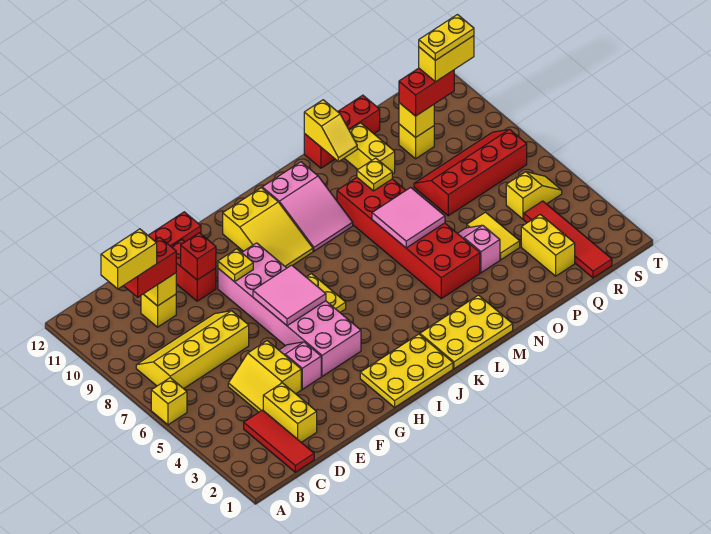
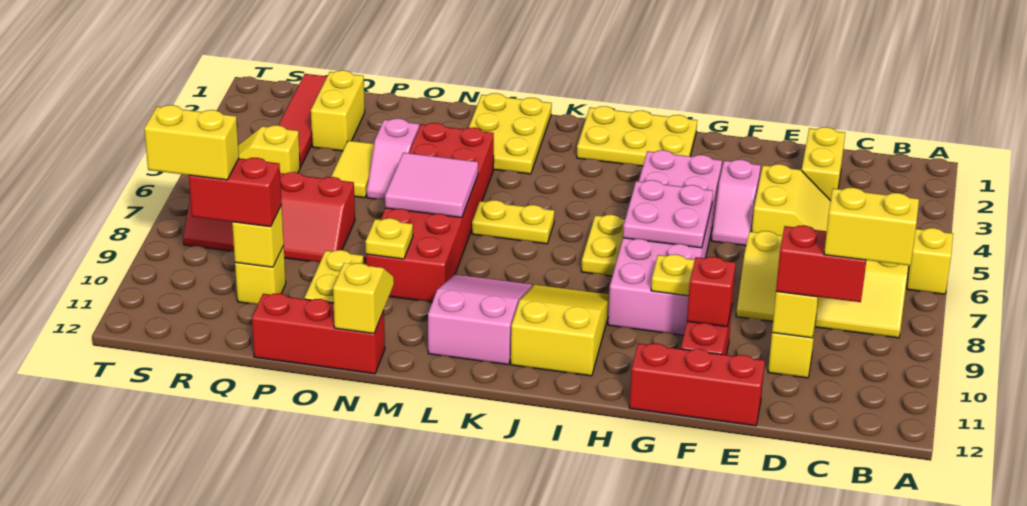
red tile C1:C3 level 1 -> none
pink tile G6:H7 level 2 -> pink plate G6:H7 level 2
yellow plate K1:M2 level 1 -> yellow plate L1:M3 level 1
yellow plate R10:S10 level 5 -> yellow plate K6:L6 level 1

